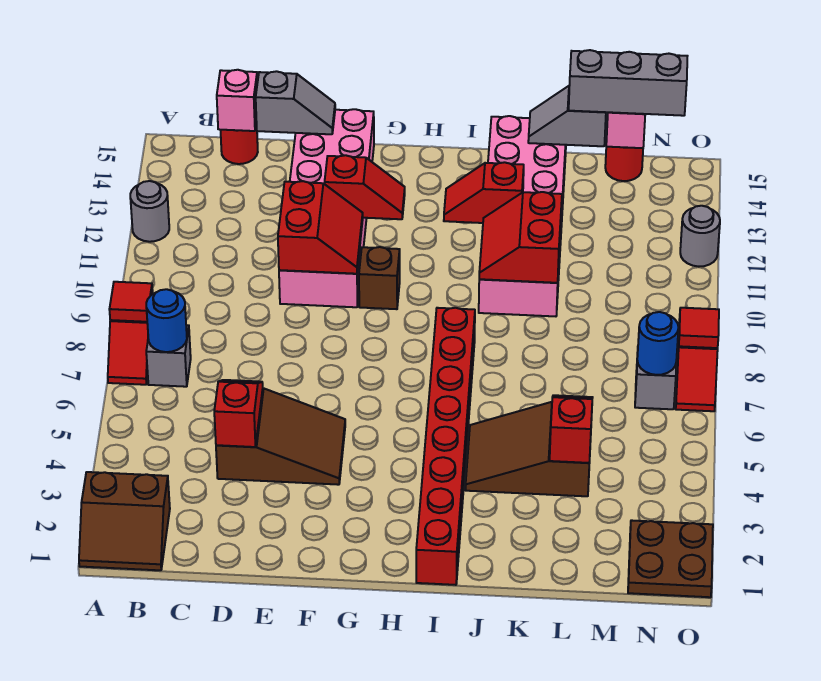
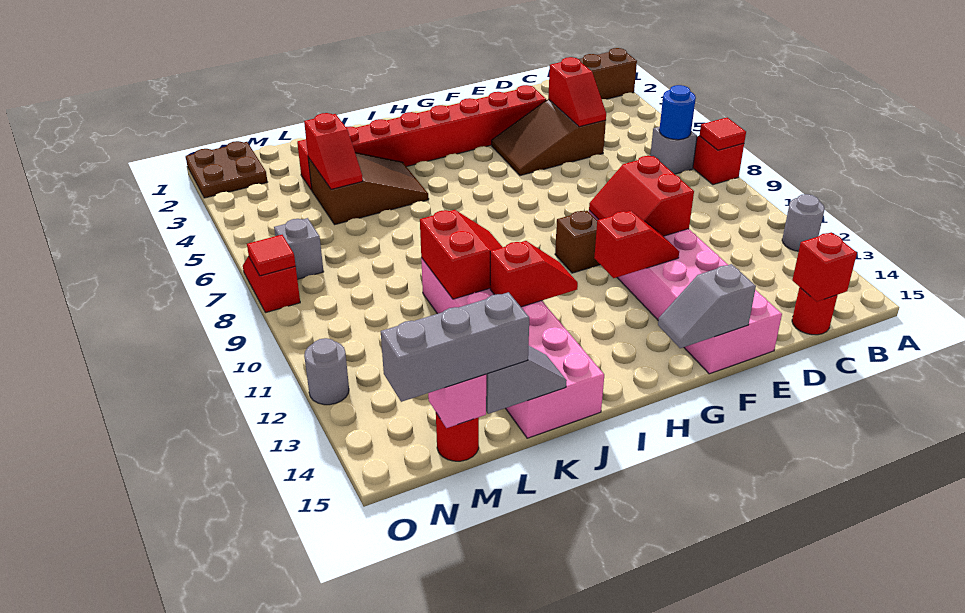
pink brick C15 level 2 -> red brick C15 level 2
grey slope D15:E15 level 2 top D -> grey slope F15:G15 level 2 top F
red slope F12:G12 level 2 top F -> red slope F12:G12 level 2 top G
red brick I1:I8 level 1 -> red brick E3:L3 level 1
blue round brick N7 level 2 -> none

